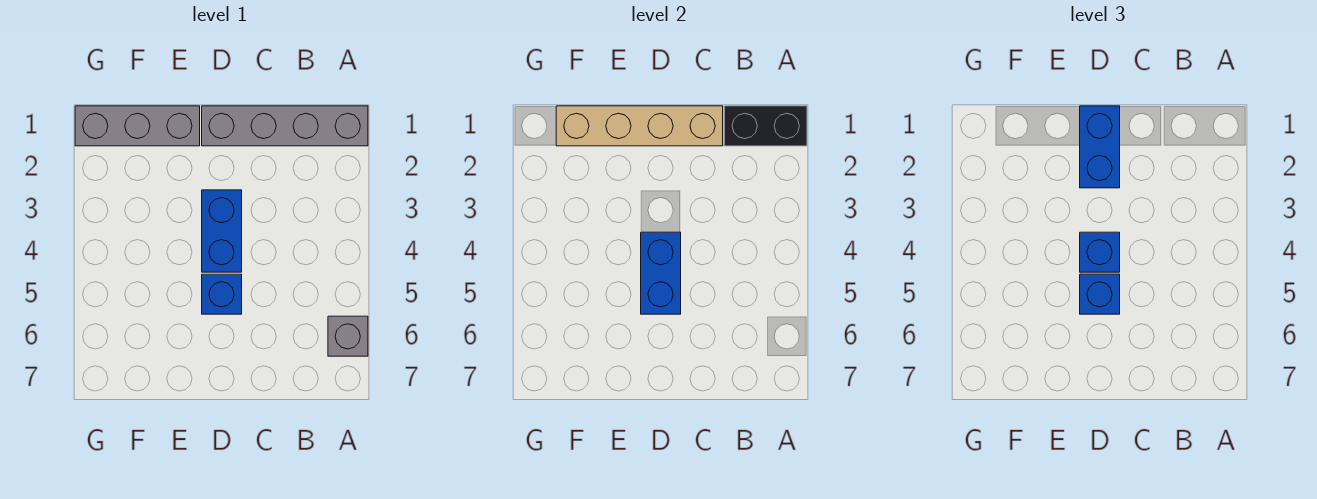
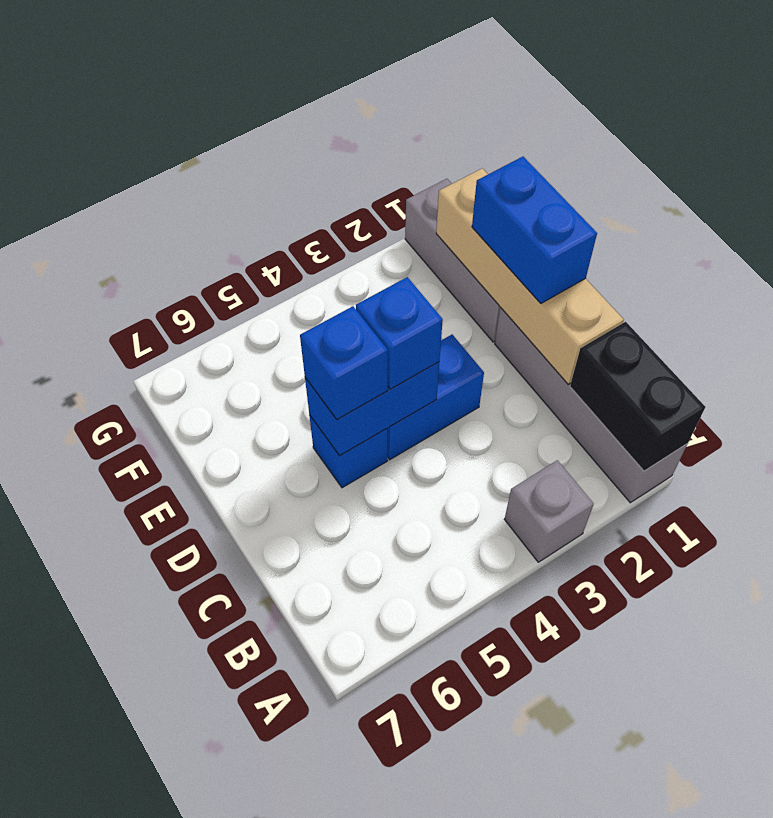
grey brick A6 level 1 -> grey brick A3 level 1
blue brick D1:D2 level 3 -> blue brick D1:E1 level 3

